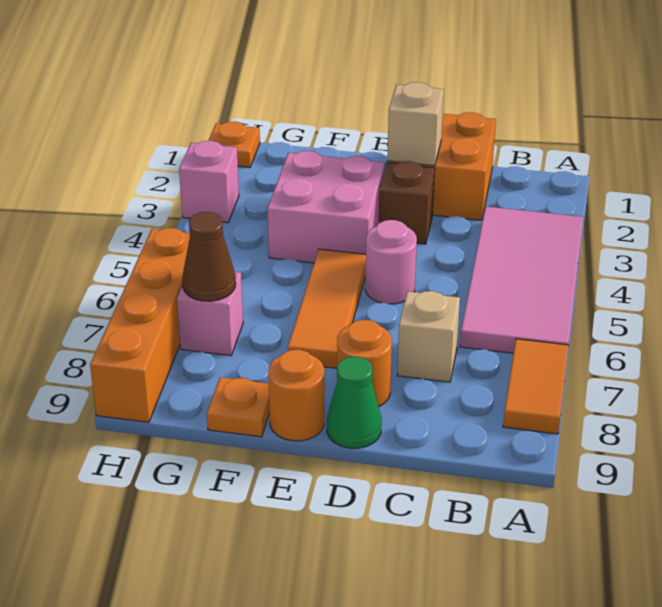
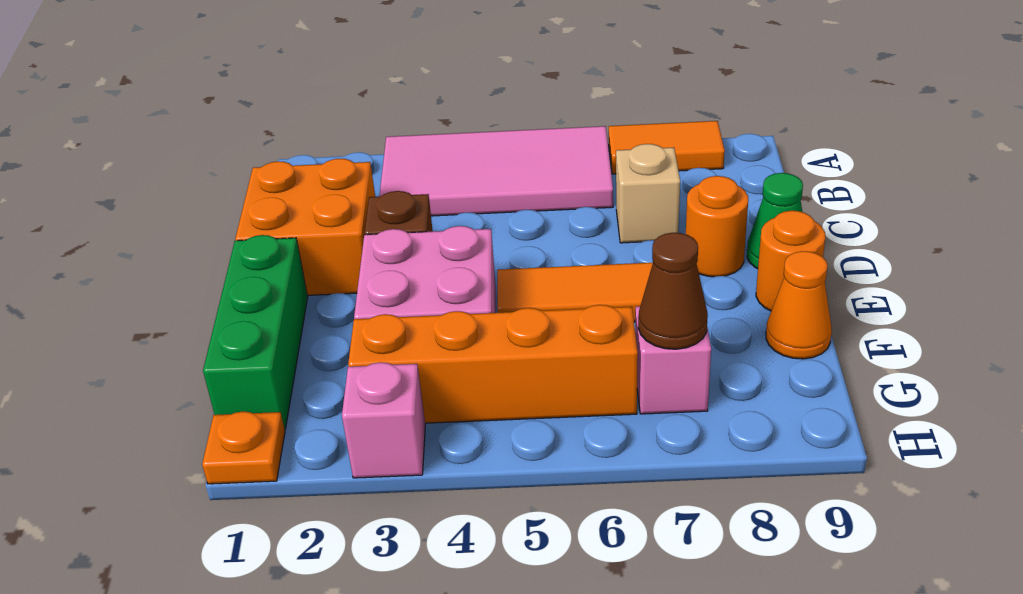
tan brick D2 level 2 -> none
pink round brick D5 level 1 -> none
none -> green brick E1:G1 level 1
orange plate F9 level 1 -> orange cone F9 level 1
orange brick H6:H9 level 1 -> orange brick G3:G6 level 1

